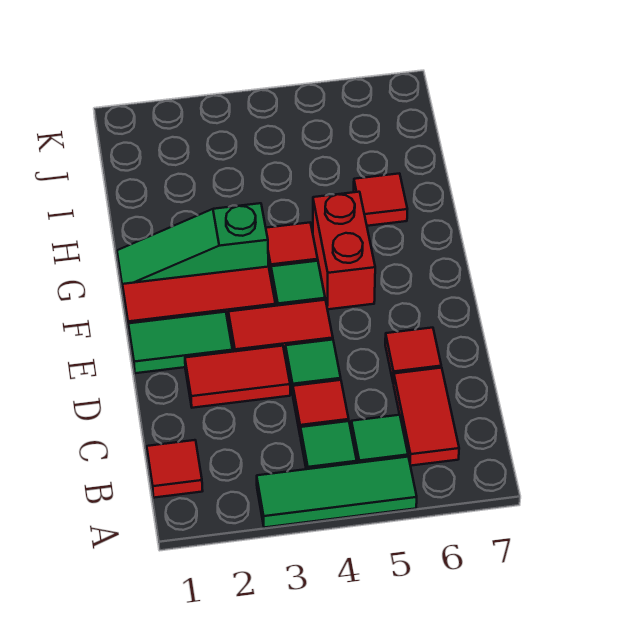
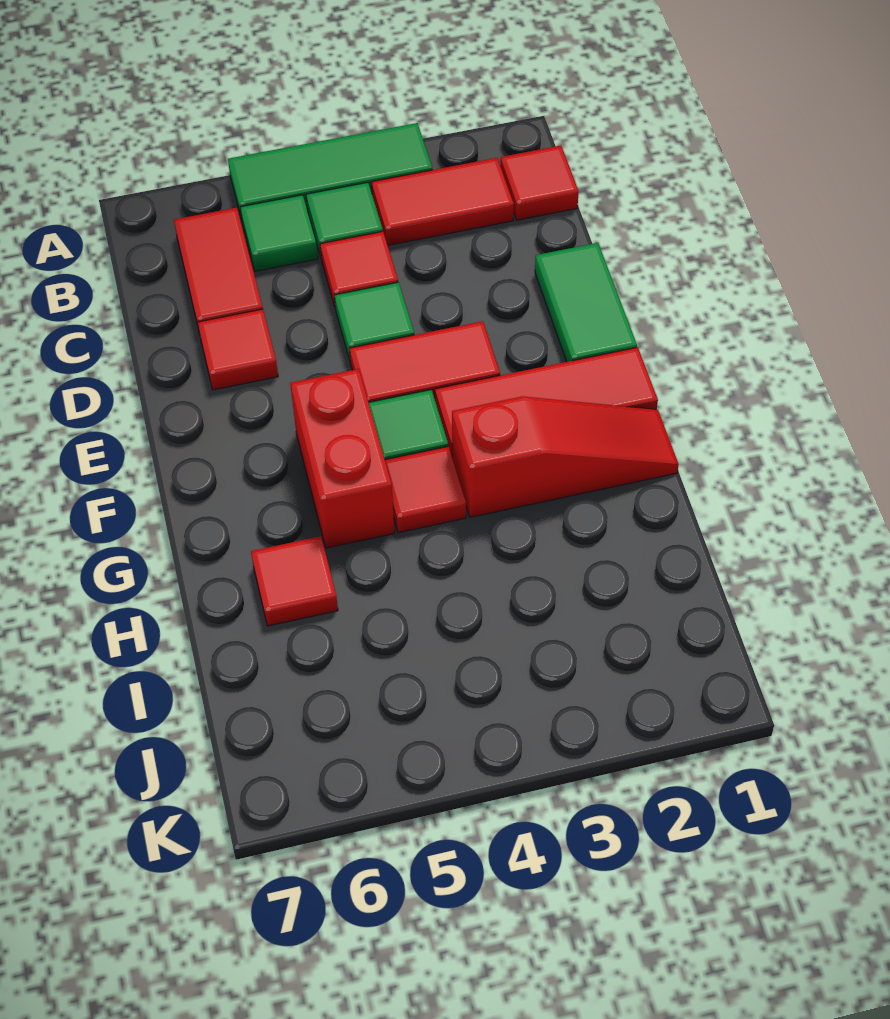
red tile D2:D3 level 1 -> red tile B2:B3 level 1
green tile E1:E2 level 1 -> green tile D1:E1 level 1
green slope G1:G3 level 1 top 3 -> red slope G1:G3 level 1 top 3

